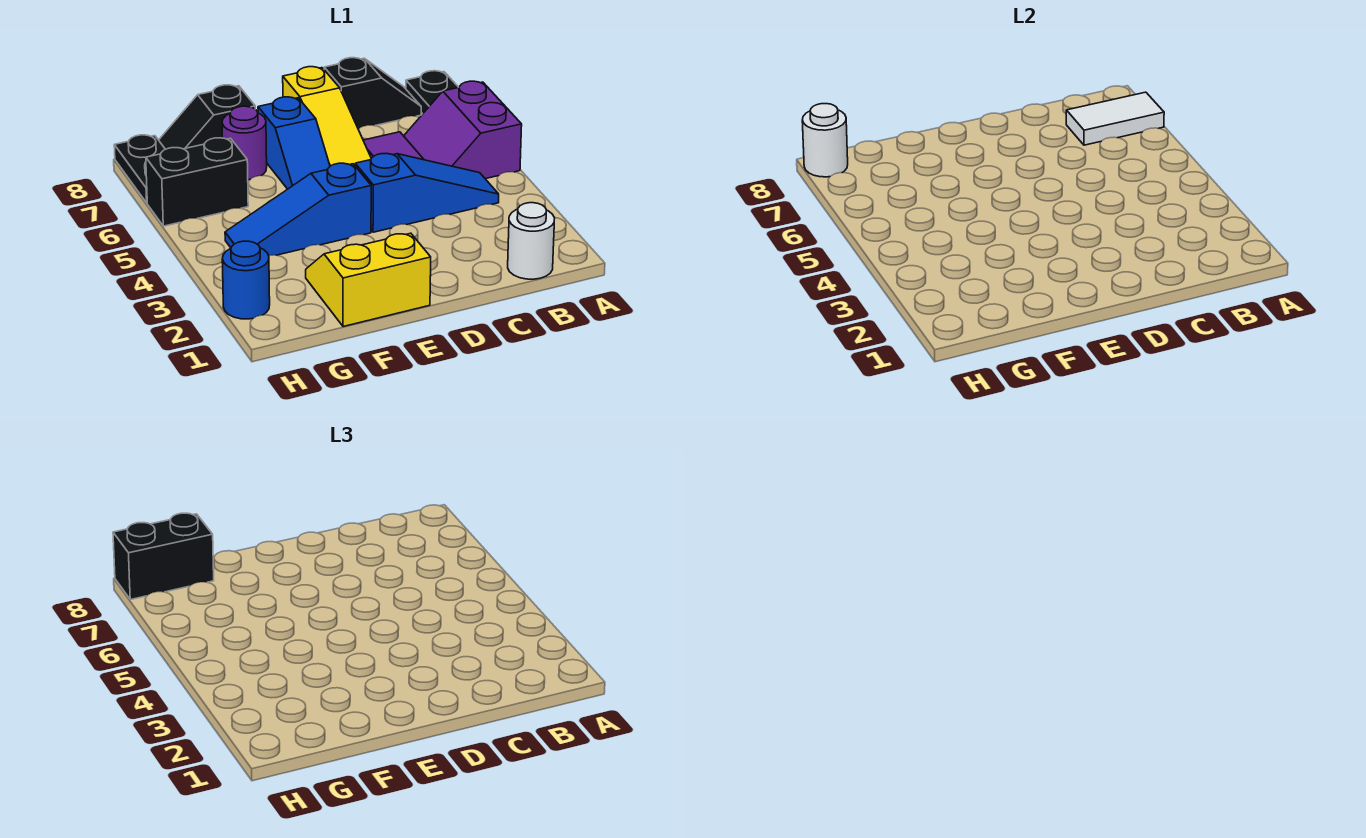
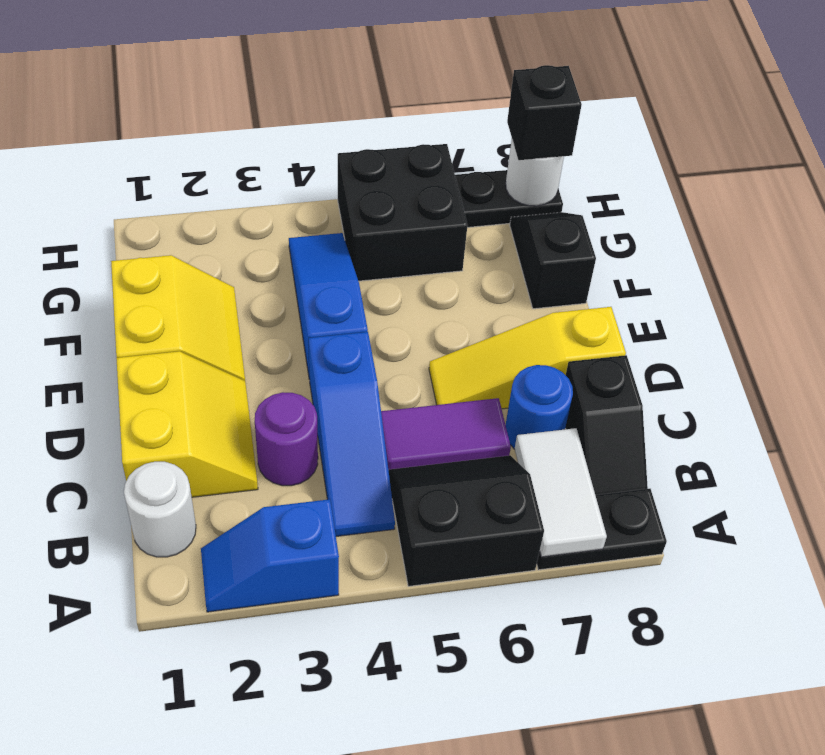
purple slope A5:B6 level 1 top A -> black slope A5:B6 level 1 top A
none -> yellow slope C1:D2 level 1 top 1
blue slope E6:E7 level 1 top 7 -> blue slope A2:A3 level 1 top 3
purple round brick F7 level 1 -> purple round brick C3 level 1
black brick G6:H6 level 1 -> black brick G5:H6 level 1
black brick G8:H8 level 3 -> black brick H8 level 3
blue round brick H2 level 1 -> blue round brick C7 level 1

